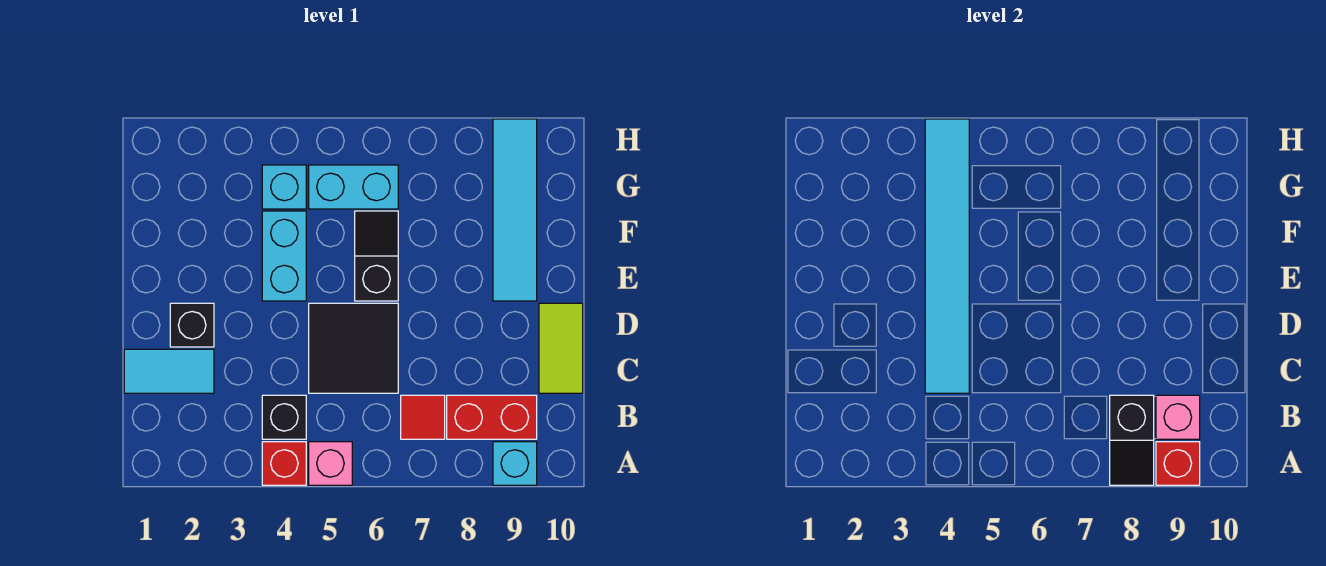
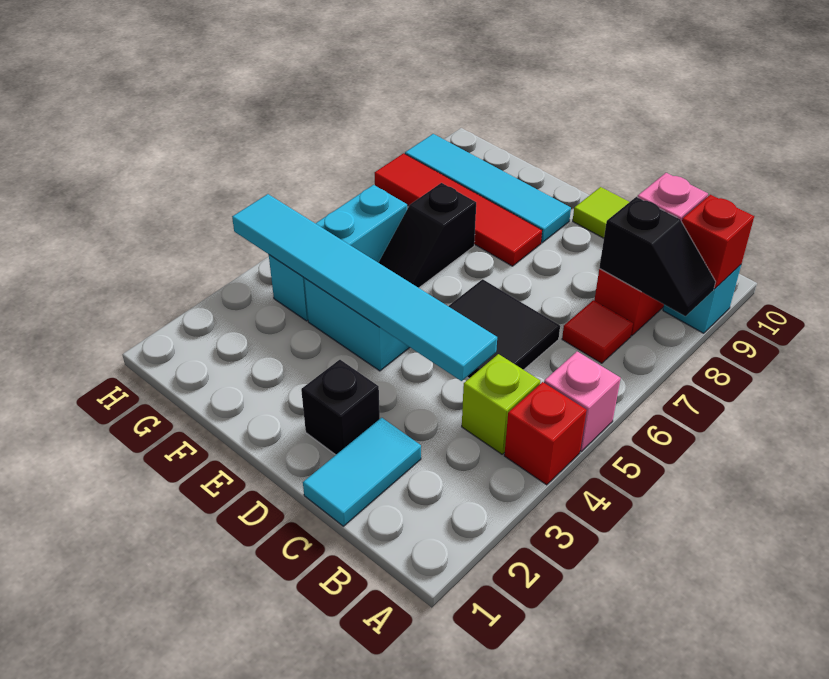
black brick B4 level 1 -> lime brick B4 level 1
black slope E6:F6 level 1 top E -> black slope F6:F7 level 1 top 7
none -> red tile E8:H8 level 1

